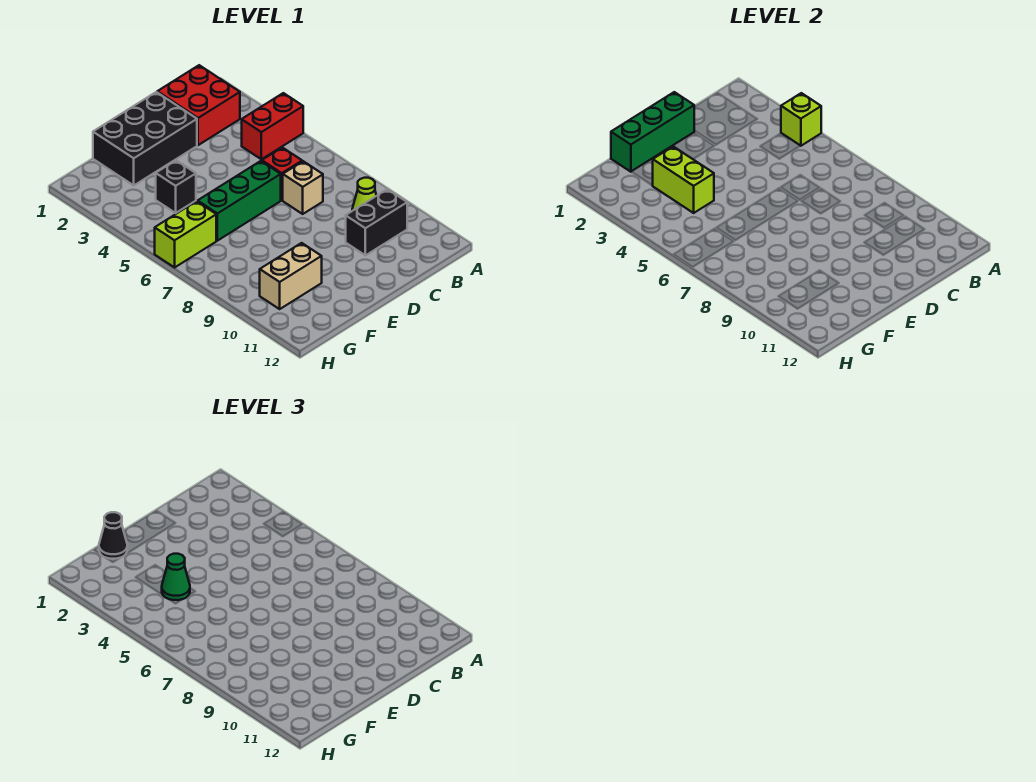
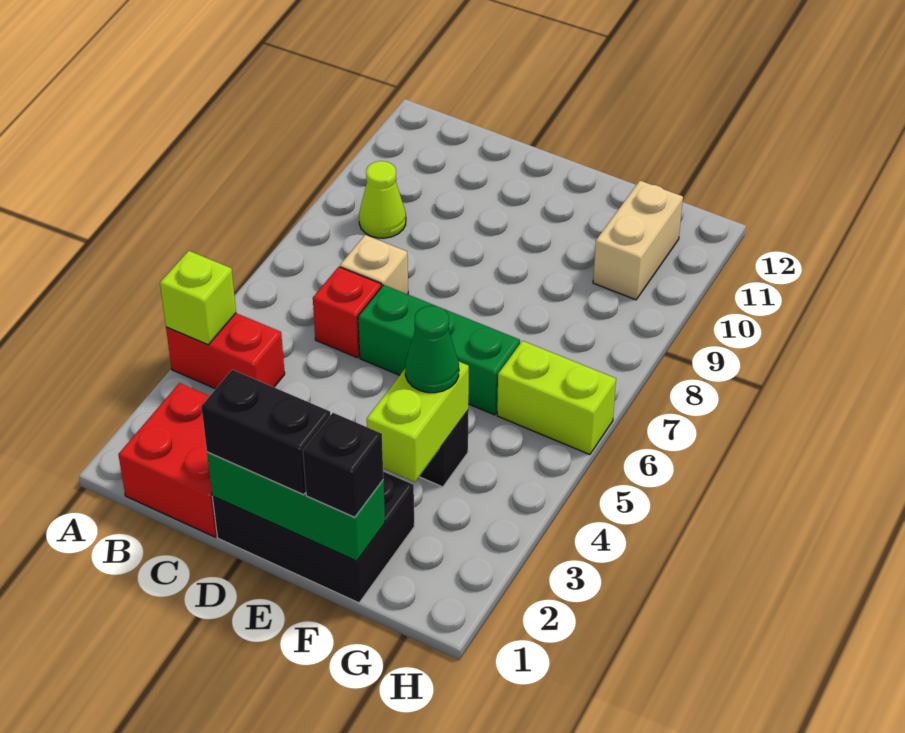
black brick B10:C10 level 1 -> black brick D1:E1 level 3
black cone F1 level 3 -> black brick F1 level 3
tan brick F10:G10 level 1 -> tan brick G10:G11 level 1

